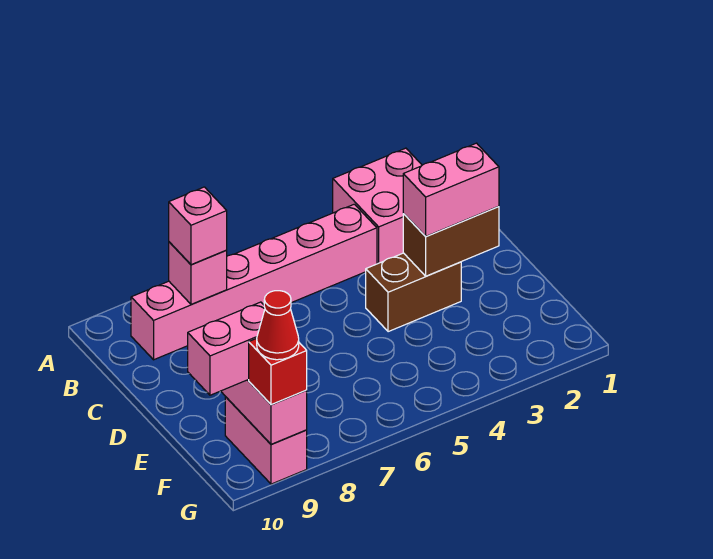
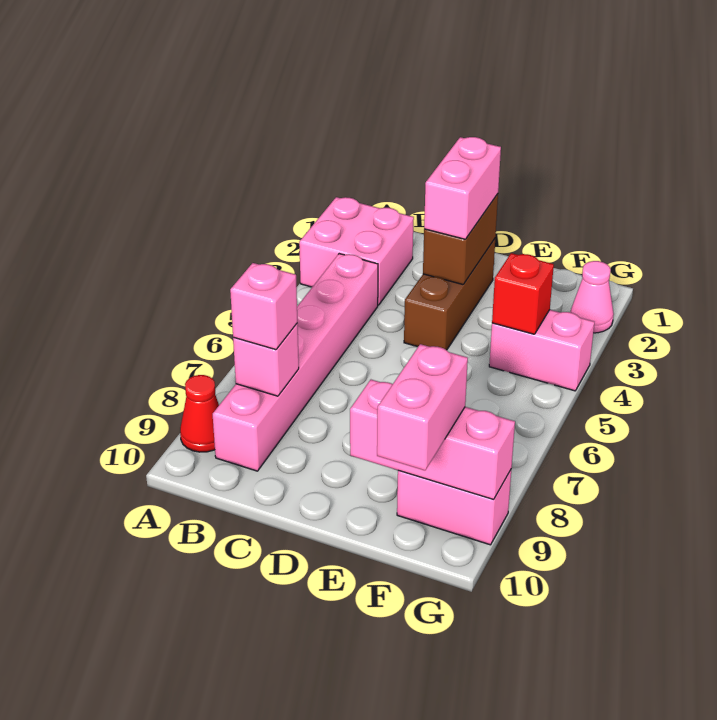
brown brick D3:D4 level 1 -> brown brick D2:D4 level 1
none -> pink brick F4:G4 level 1
none -> pink cone G2 level 1
red brick G9 level 3 -> red brick F4 level 2
red cone G9 level 4 -> red cone A9 level 1

